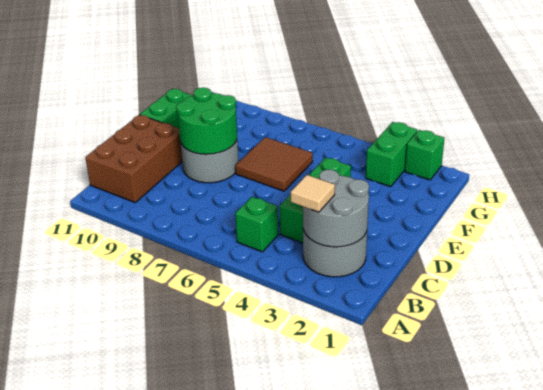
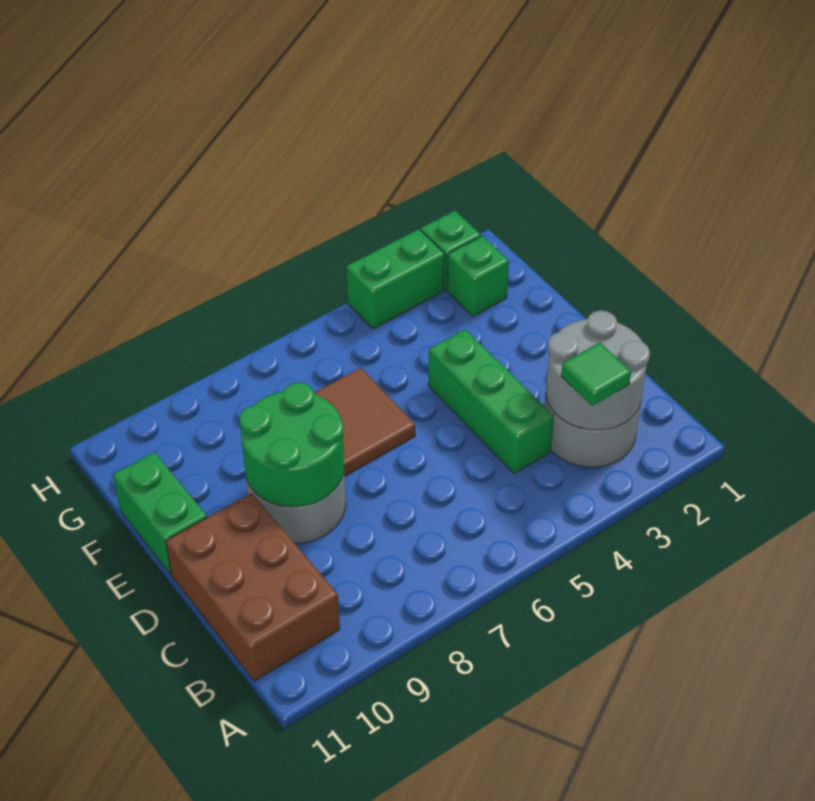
tan tile B3 level 3 -> green tile B3 level 3
green brick B5 level 1 -> green brick G2 level 1
green brick G3:H3 level 1 -> green brick H3:H4 level 1

